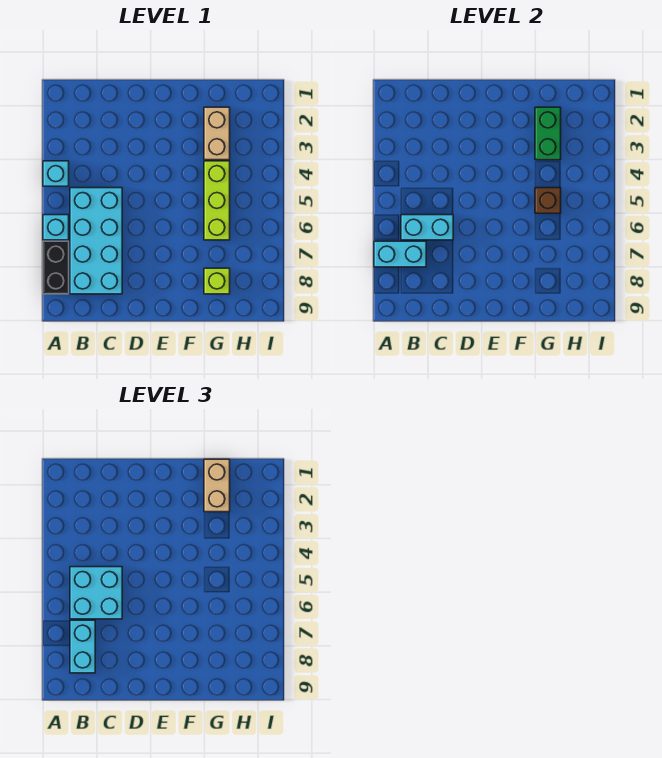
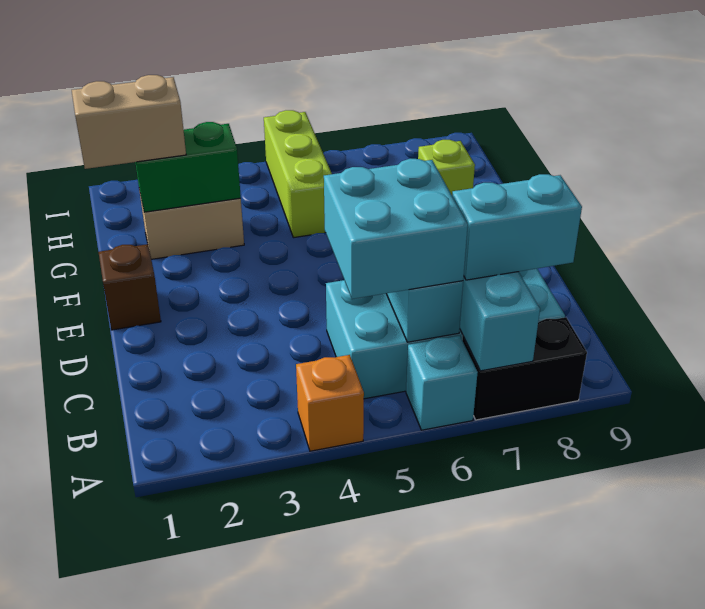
cyan brick A4 level 1 -> orange brick A4 level 1
lime brick G4:G6 level 1 -> lime brick G5:I5 level 1
brown brick G5 level 2 -> brown brick E1 level 1

